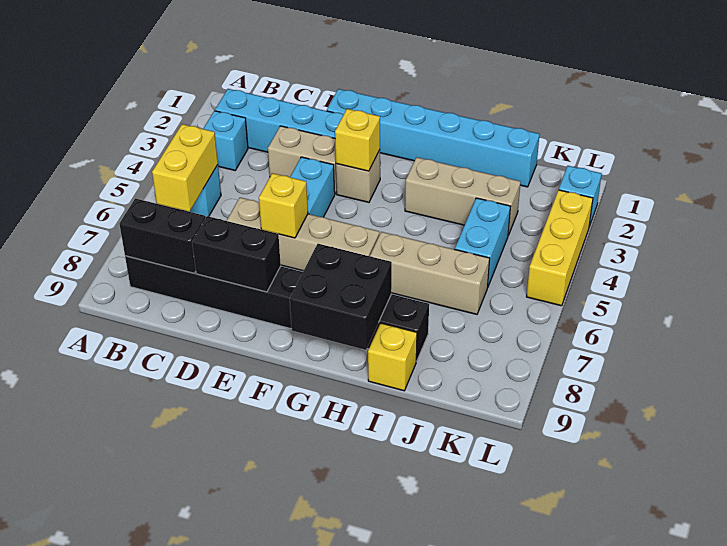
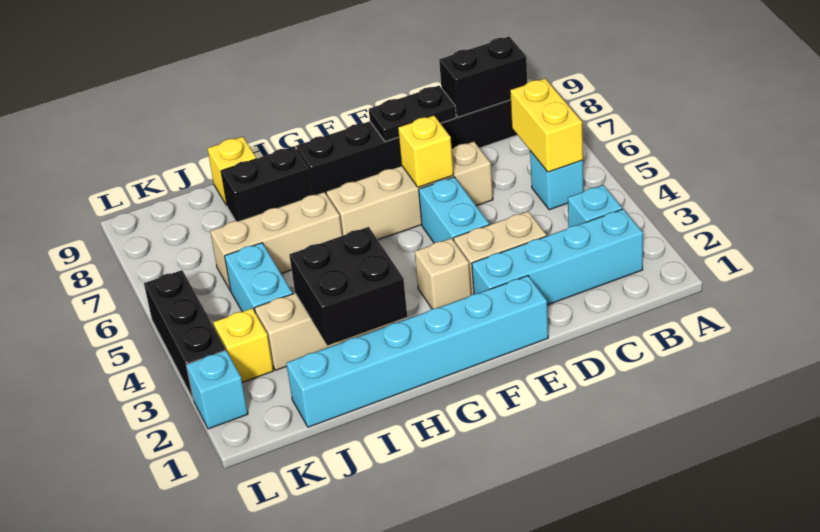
black brick D8:E8 level 2 -> black plate D8:E8 level 2
yellow brick F3 level 2 -> yellow brick K3 level 1
black brick G8:H9 level 2 -> black brick H2:I3 level 2
yellow brick L3:L5 level 1 -> black brick L3:L5 level 1

